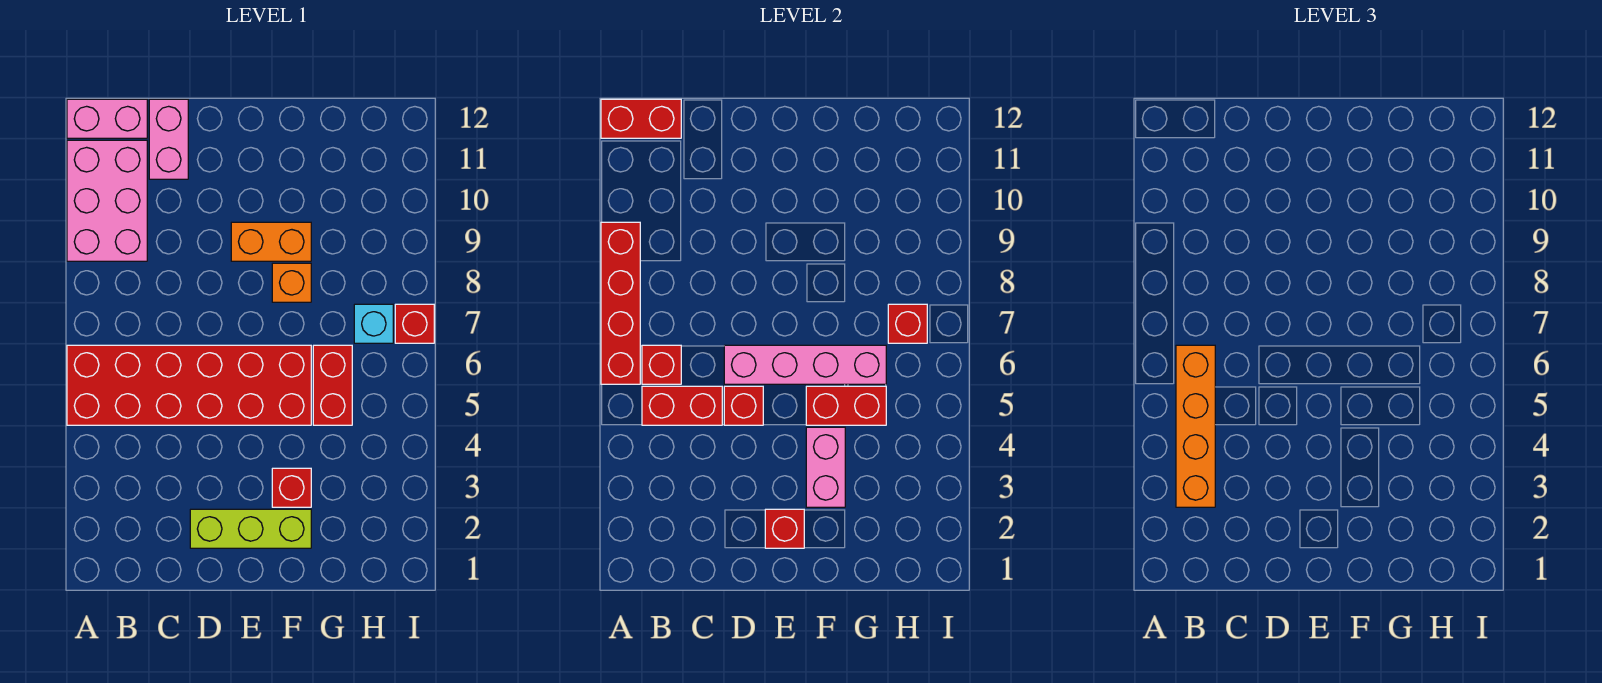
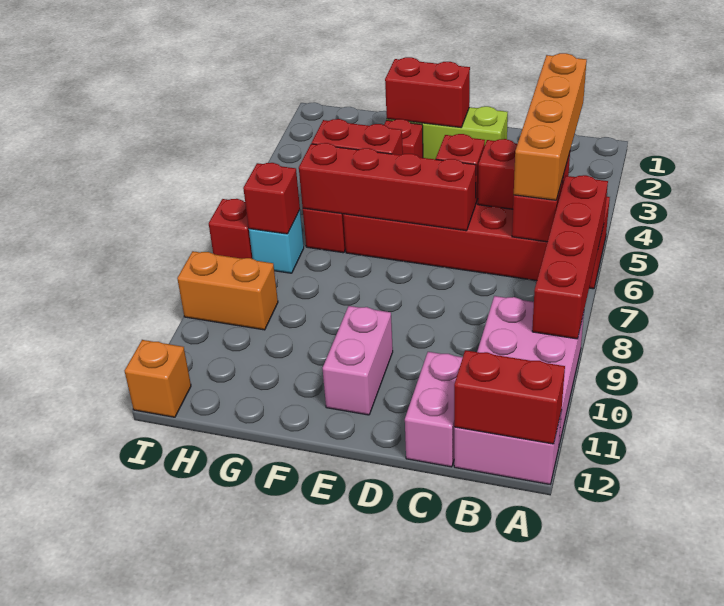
pink brick D6:G6 level 2 -> red brick D6:G6 level 2
red brick E2 level 2 -> red brick E2:F2 level 2
orange brick E9:F9 level 1 -> orange brick H9:I9 level 1
pink brick F3:F4 level 2 -> pink brick E10:E11 level 1
orange brick F8 level 1 -> orange brick I12 level 1

